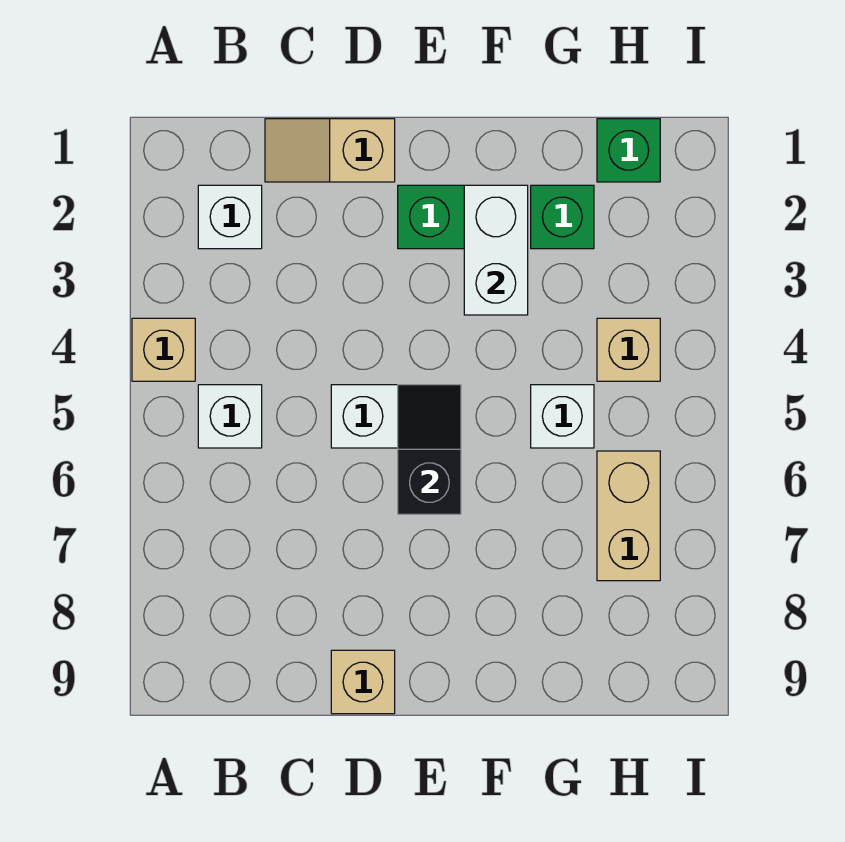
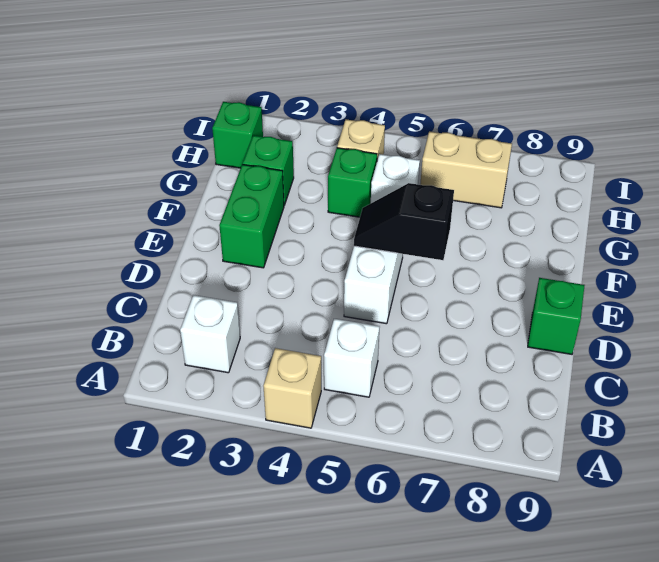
tan slope C1:D1 level 1 top D -> none
tan brick D9 level 1 -> green brick D9 level 1
white brick F2:F3 level 2 -> none
none -> green brick G4 level 1

